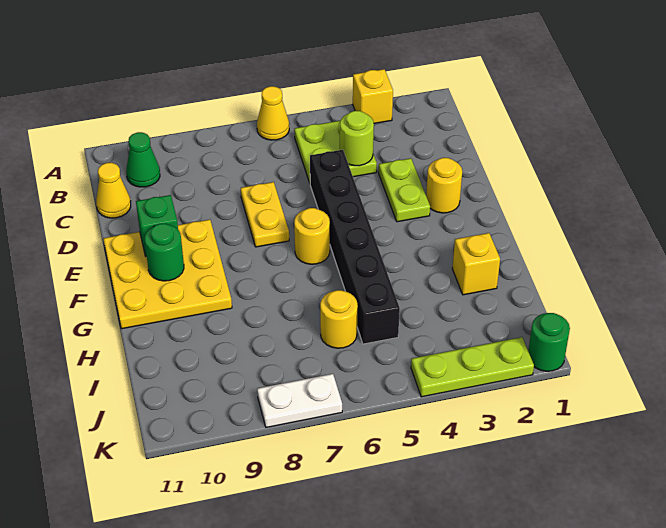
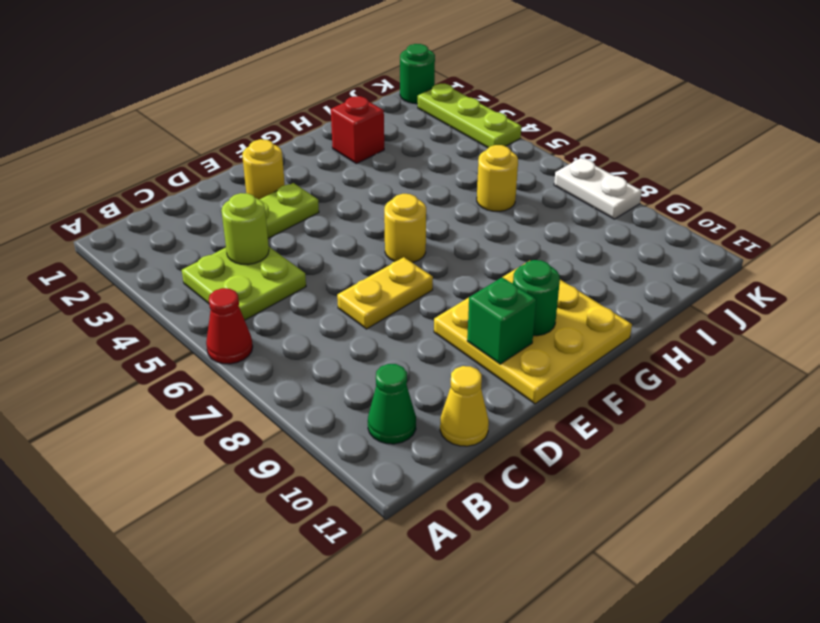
yellow brick A3 level 1 -> none
yellow cone A6 level 1 -> red cone A6 level 1
black brick D5:I5 level 1 -> none
yellow brick H2 level 1 -> red brick H2 level 1

